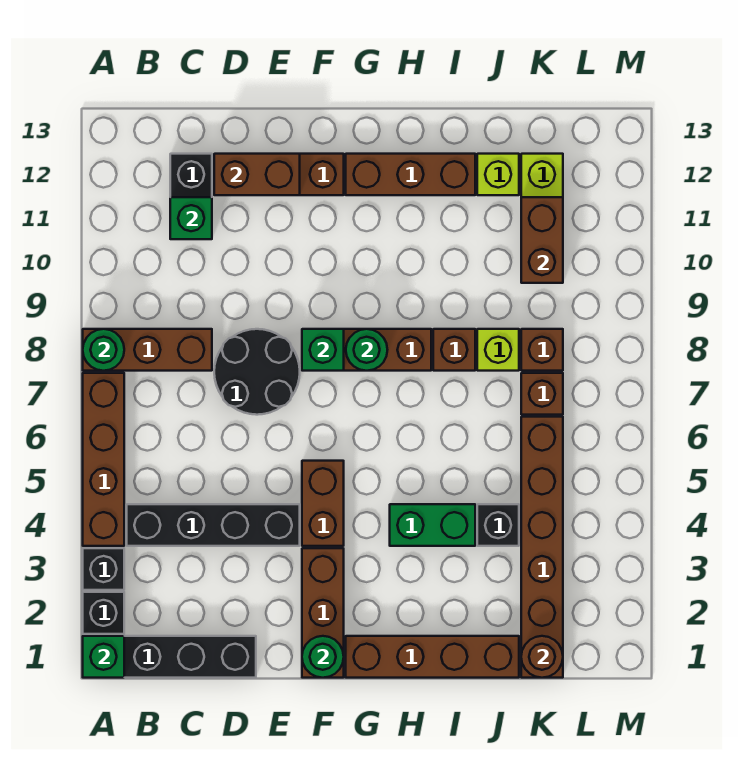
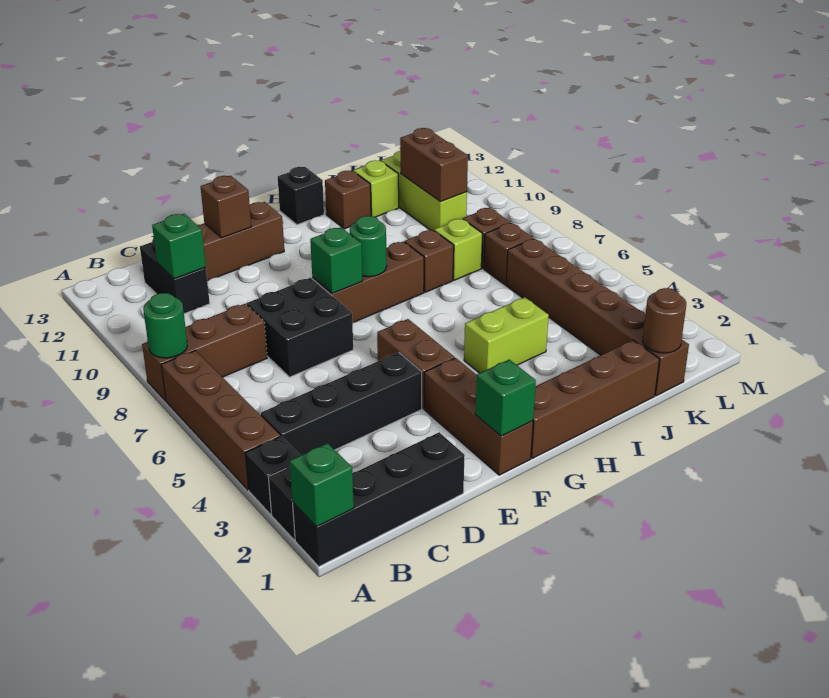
black round brick D7:E8 level 1 -> black brick D7:E8 level 1
brown brick D12:E12 level 2 -> brown brick E12 level 2
green round brick F1 level 2 -> green brick F1 level 2
brown brick G12:I12 level 1 -> brown brick I12 level 1
green brick H4:I4 level 1 -> lime brick H4:I4 level 1
black brick J4 level 1 -> black brick H13 level 1

